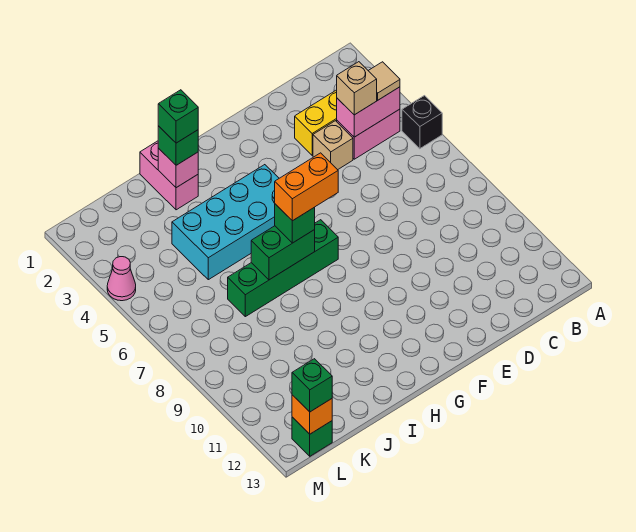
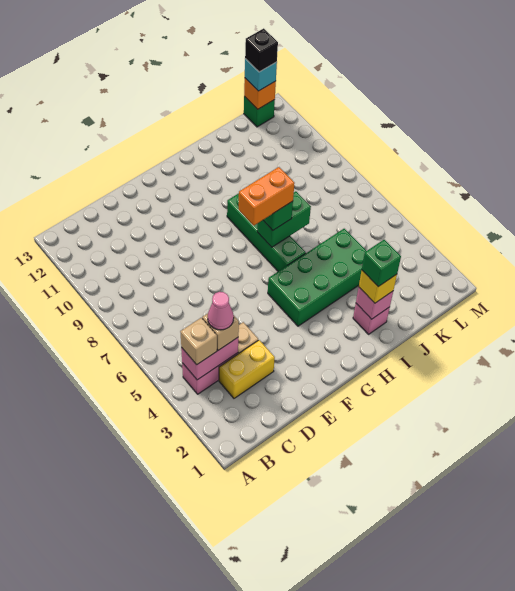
black brick A5 level 1 -> black brick L13 level 4
tan tile B4 level 3 -> tan brick B4 level 3
cyan brick G4:J5 level 1 -> green brick G4:J5 level 1
green brick G7:J7 level 1 -> green brick H6:H9 level 1
pink brick I1:I2 level 1 -> pink brick I2 level 1
green brick I2 level 3 -> yellow brick I2 level 3
green brick L13 level 3 -> cyan brick L13 level 3
pink cone M4 level 1 -> pink cone C4 level 4

